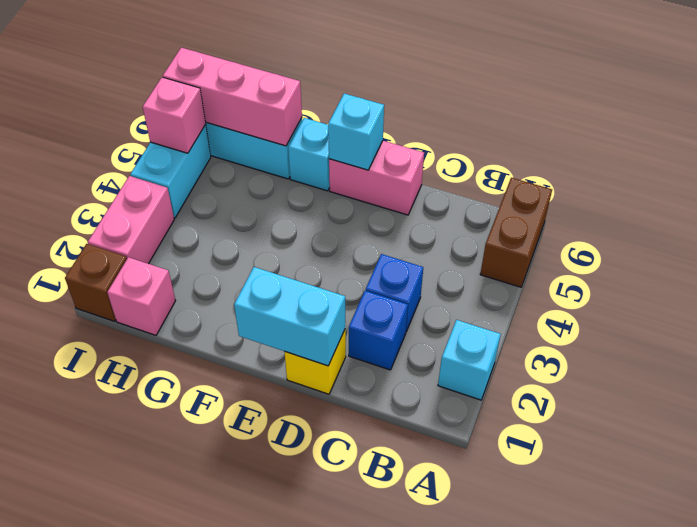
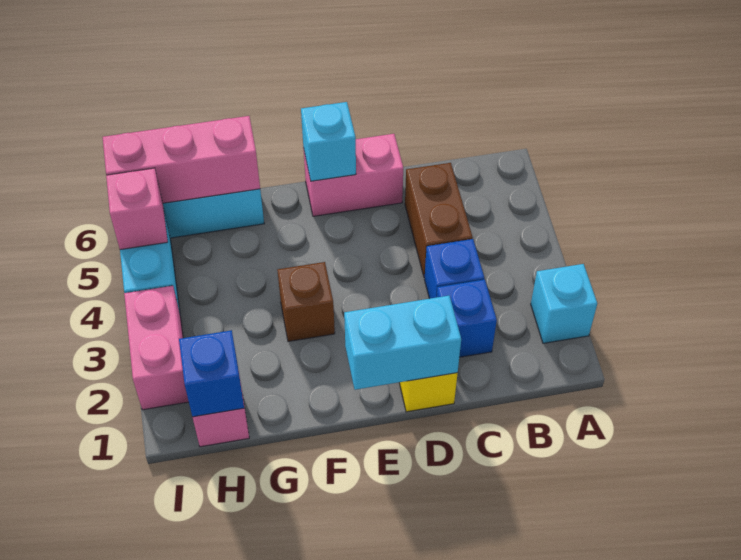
brown brick A5:A6 level 1 -> brown brick C4:C5 level 1
cyan brick F6 level 1 -> none
none -> blue brick H1 level 2
brown brick I1 level 1 -> brown brick F3 level 1

